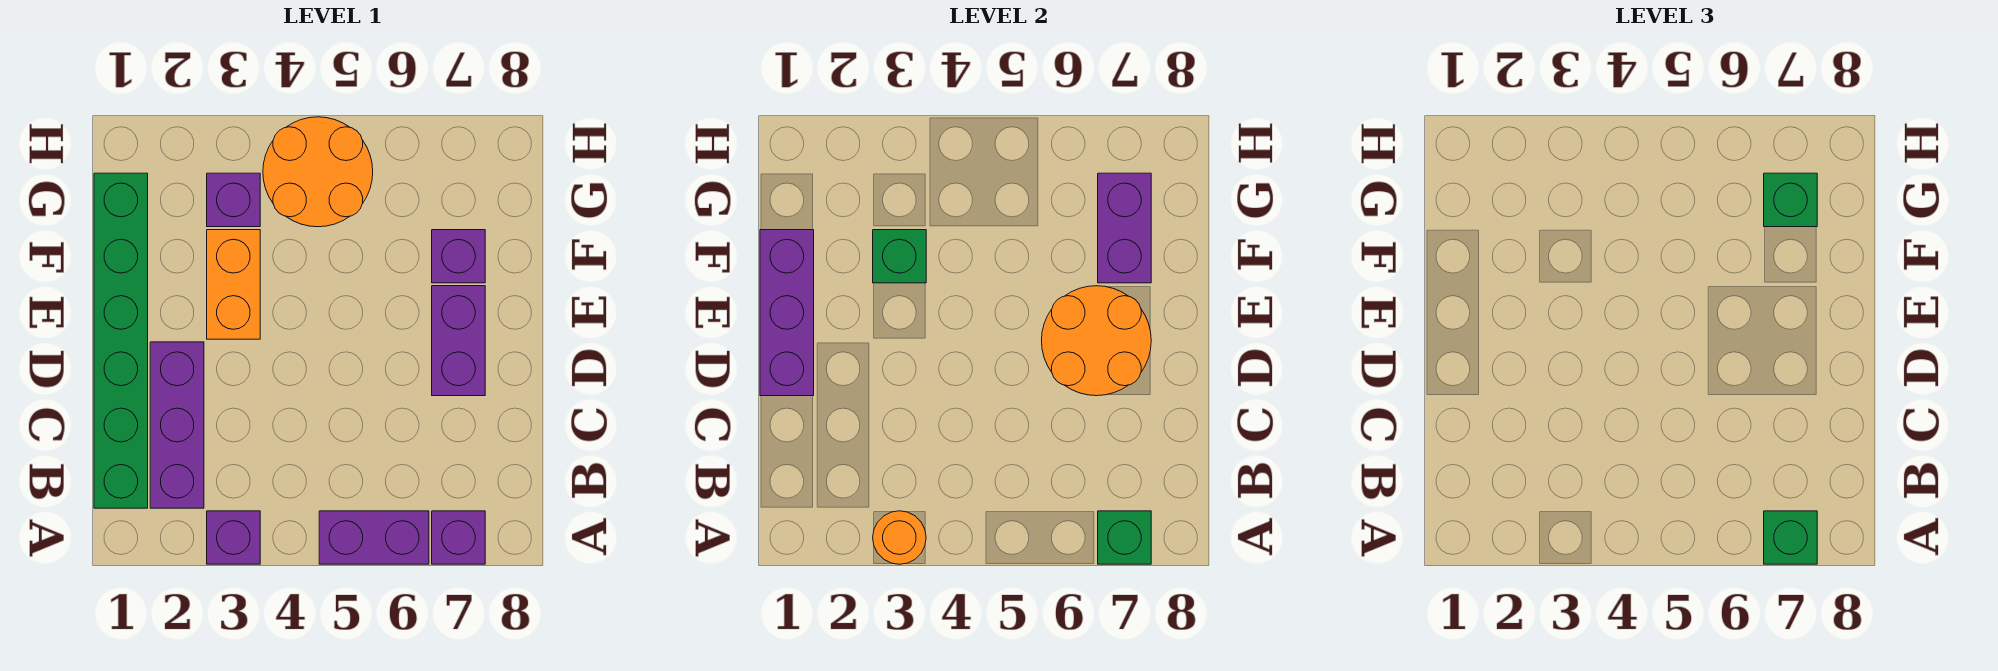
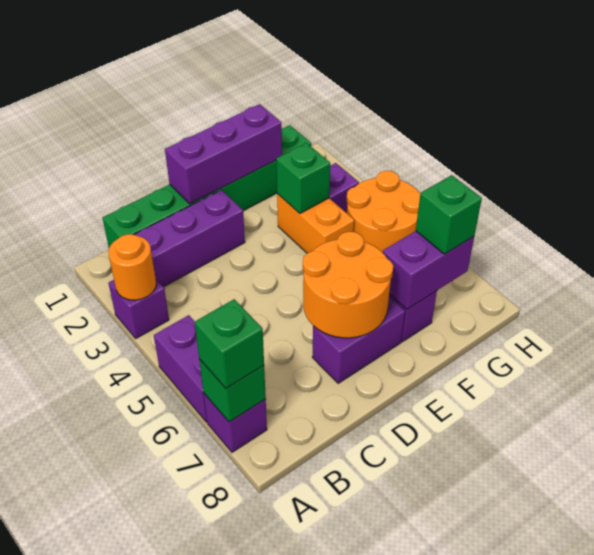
orange brick E3:F3 level 1 -> orange brick F3:F4 level 1

